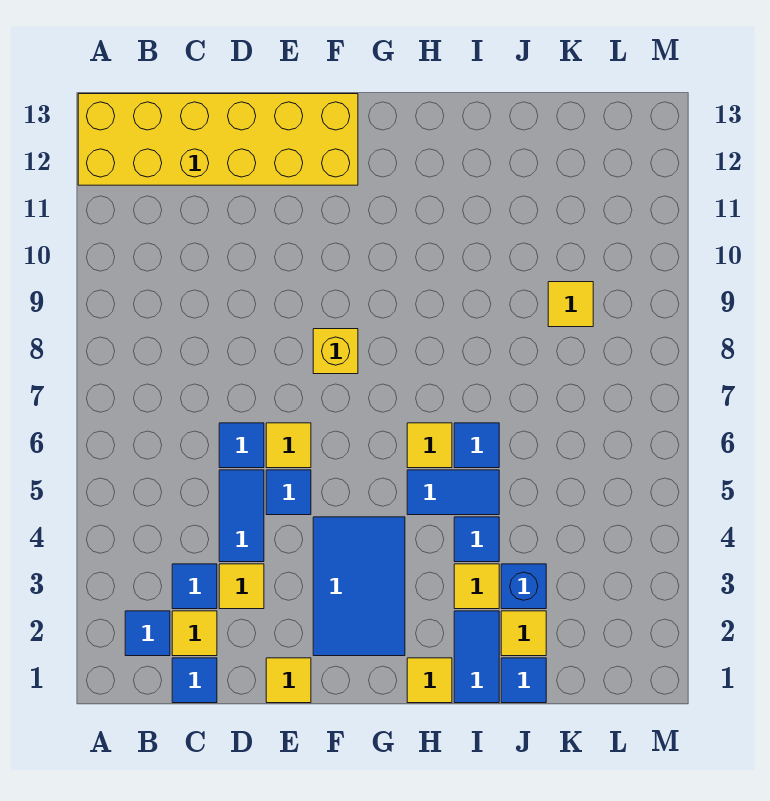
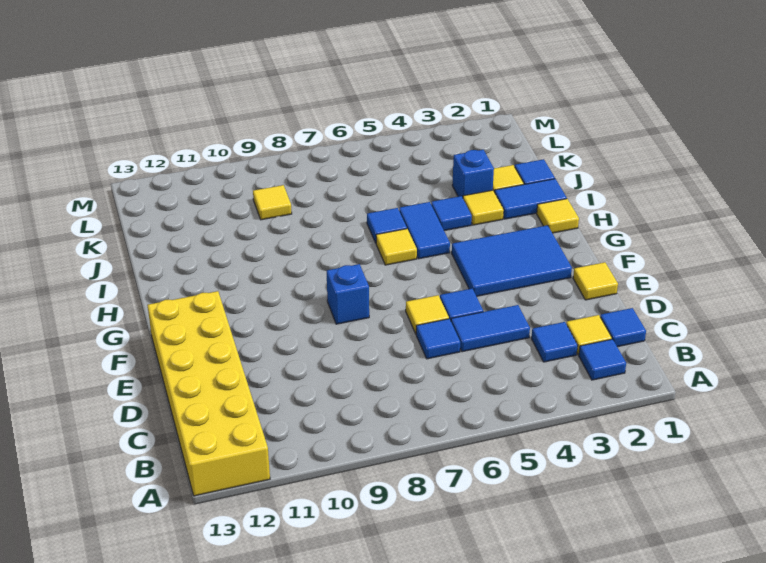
yellow tile D3 level 1 -> none
yellow brick F8 level 1 -> blue brick F8 level 1

